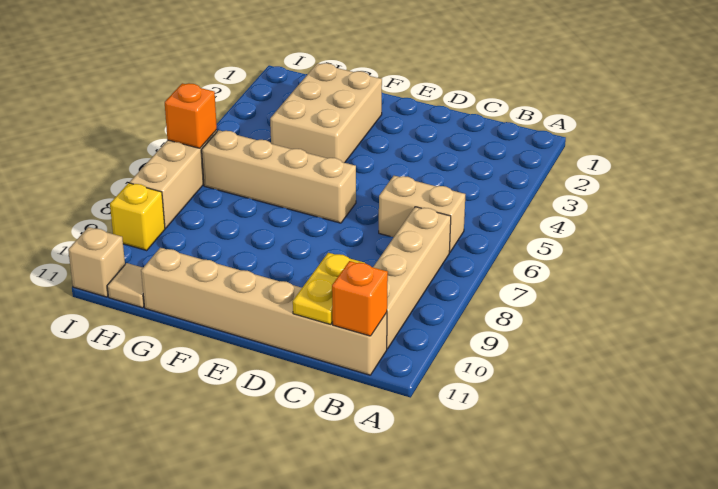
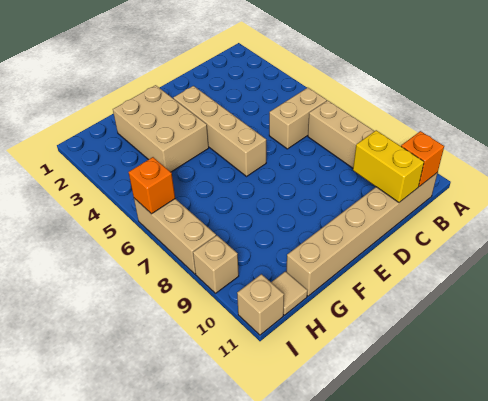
yellow plate C10:C11 level 2 -> yellow brick C10:C11 level 2
tan brick E6:H6 level 1 -> tan brick E3:E6 level 1
yellow brick I9 level 1 -> tan brick I9 level 1

